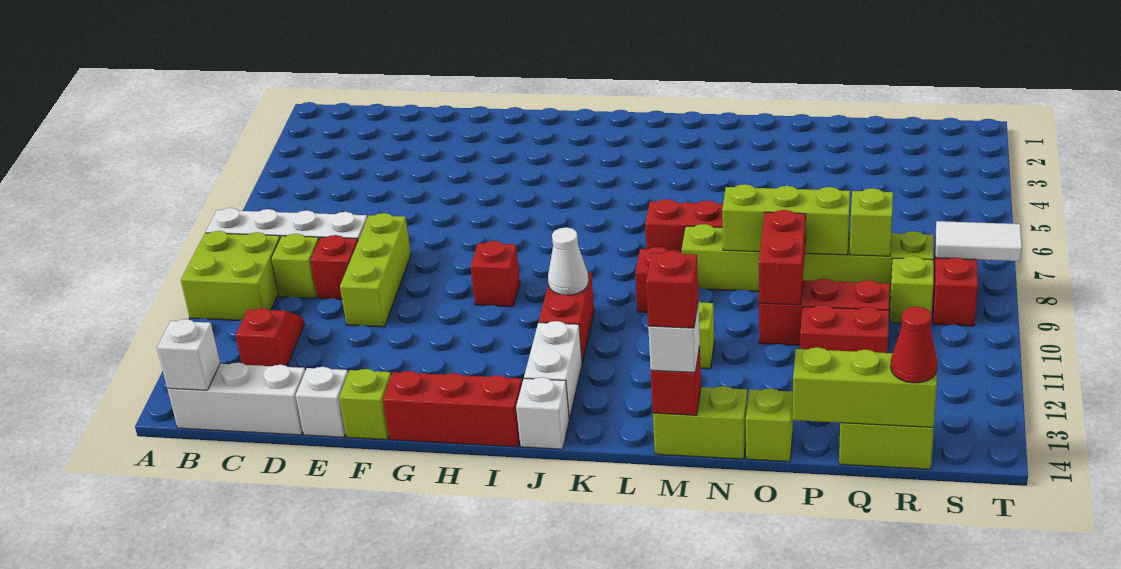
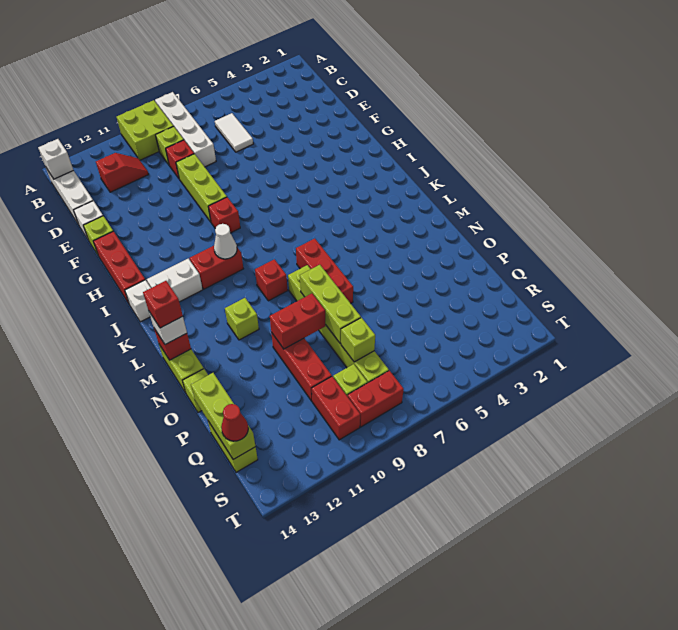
lime brick E8:E10 level 1 -> lime brick E9:G9 level 1
red brick P11:Q11 level 1 -> red brick R10:S10 level 1
white tile S8:T8 level 2 -> white tile C6:D6 level 1

